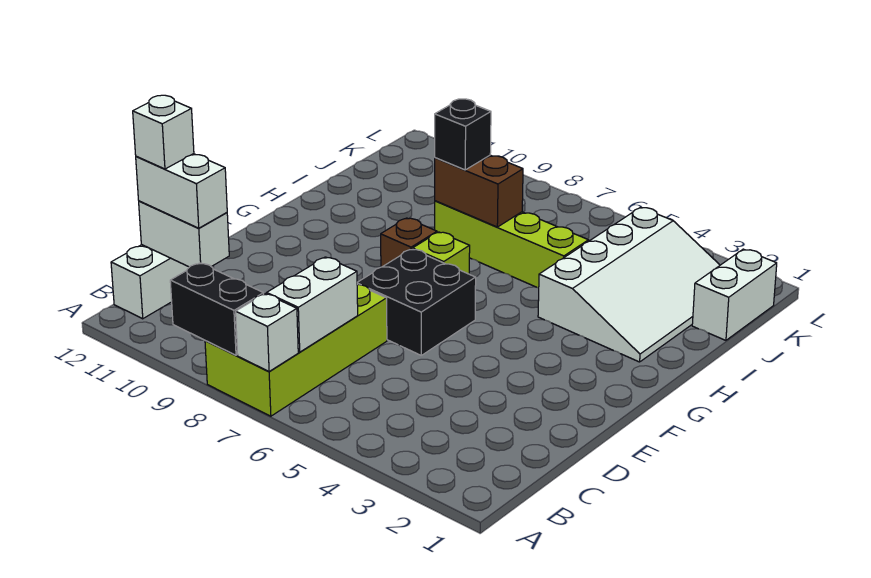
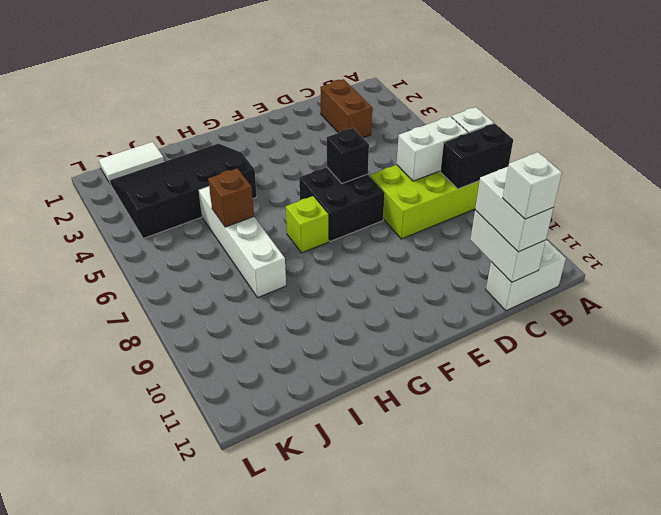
black brick A8:A9 level 2 -> black brick A8:B8 level 2
brown brick G8 level 1 -> brown brick I6 level 2
white slope H2:K4 level 1 top 4 -> black slope H2:K4 level 1 top 4
lime brick I5:I8 level 1 -> white brick I5:I8 level 1
brown brick I7:I8 level 2 -> brown brick C2:C3 level 1
black brick I8 level 3 -> black brick E6 level 2
white brick J1:K1 level 1 -> white tile J1:K1 level 1

